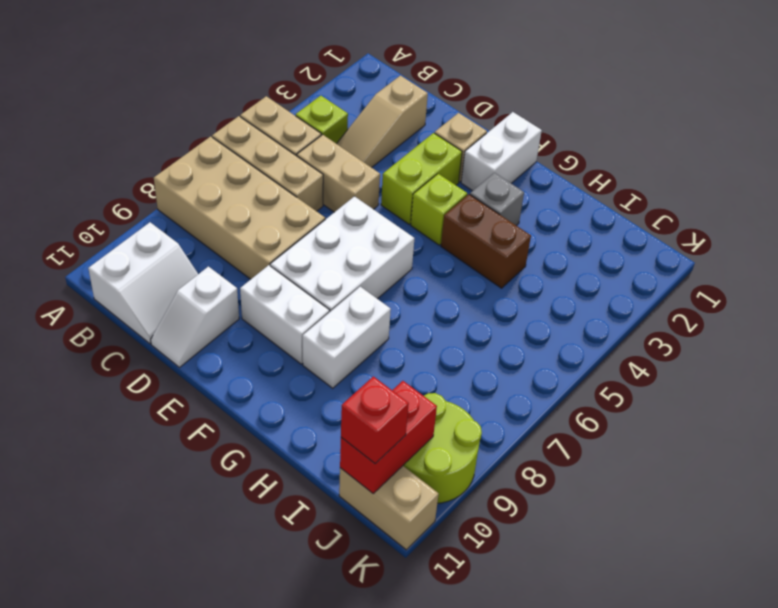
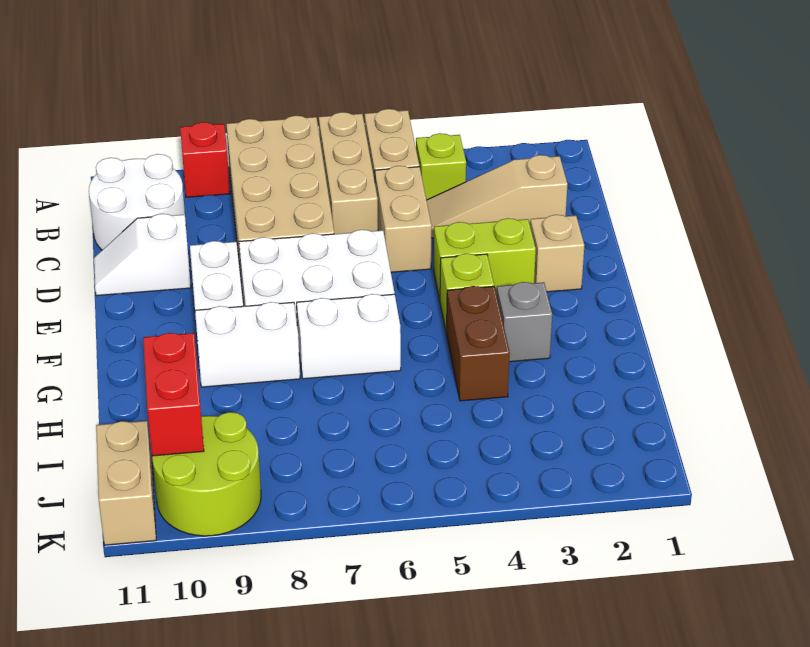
white slope B10:C11 level 1 top B -> white round brick B10:C11 level 1
white brick F1:F2 level 1 -> white brick G6:G7 level 1
red brick J10:J11 level 2 -> red brick I10:J10 level 2
red brick J11 level 3 -> red brick A9 level 1

